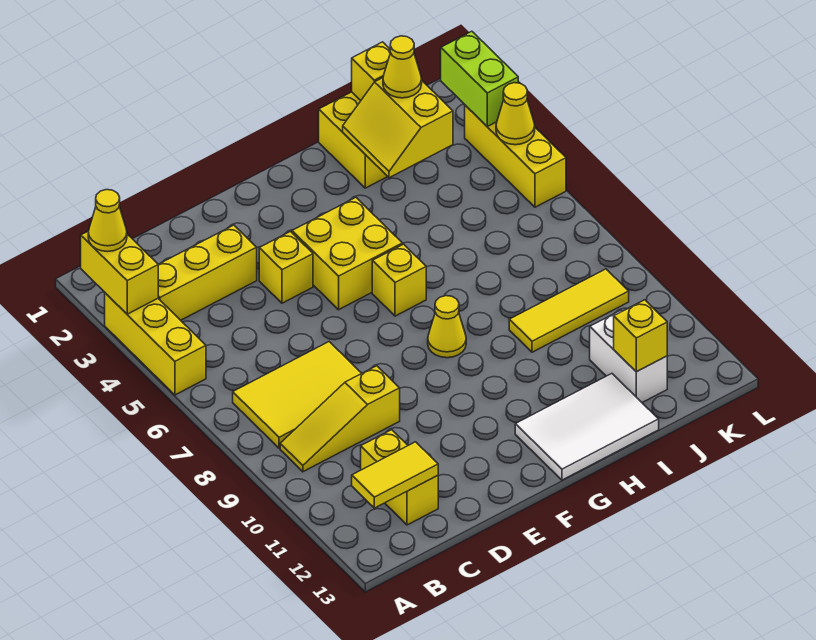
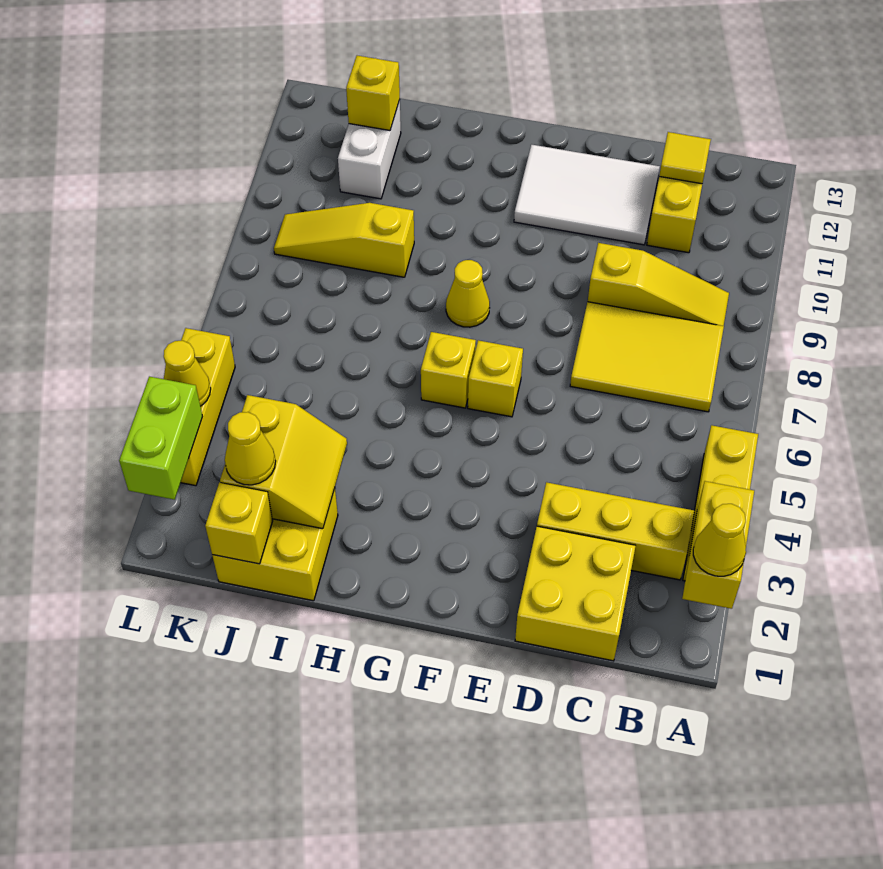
yellow tile B12:C12 level 2 -> yellow tile C12 level 2
yellow brick E4 level 1 -> yellow brick F6 level 1
yellow brick F4:G5 level 1 -> yellow brick C1:D2 level 1
white tile G12:I13 level 1 -> white tile D11:F12 level 1
yellow tile I9:K9 level 1 -> yellow slope I9:K9 level 1 top I

